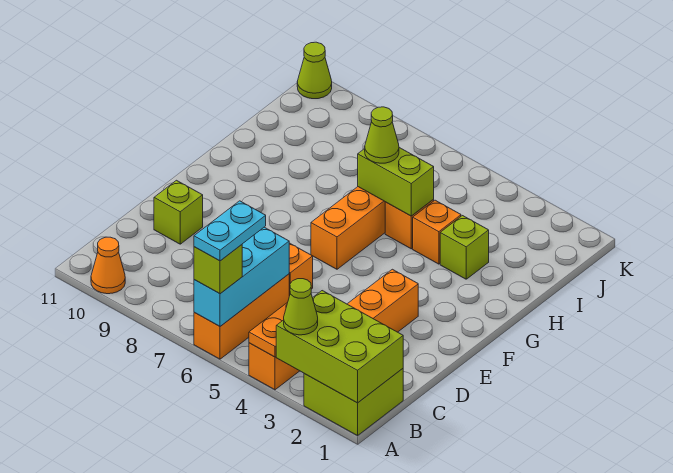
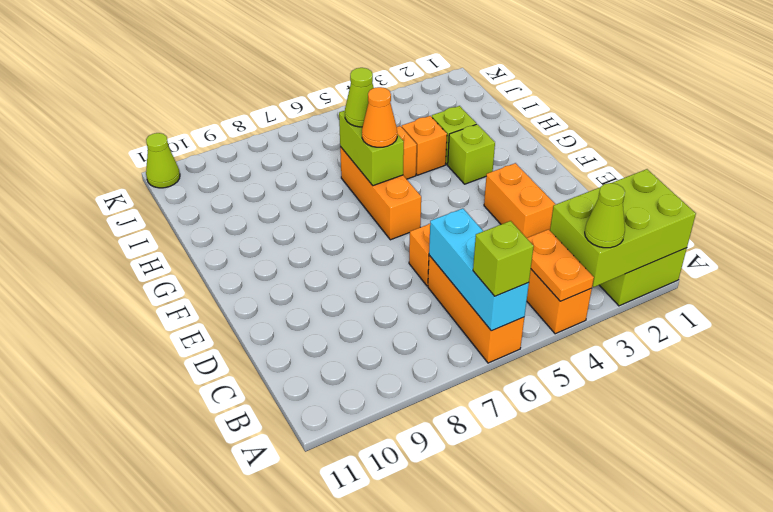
cyan plate A6:B6 level 4 -> none
orange cone A10 level 1 -> orange cone G6 level 3
lime brick D10 level 1 -> lime brick G3 level 1
lime brick H5:H6 level 2 -> lime brick G6:H6 level 2

